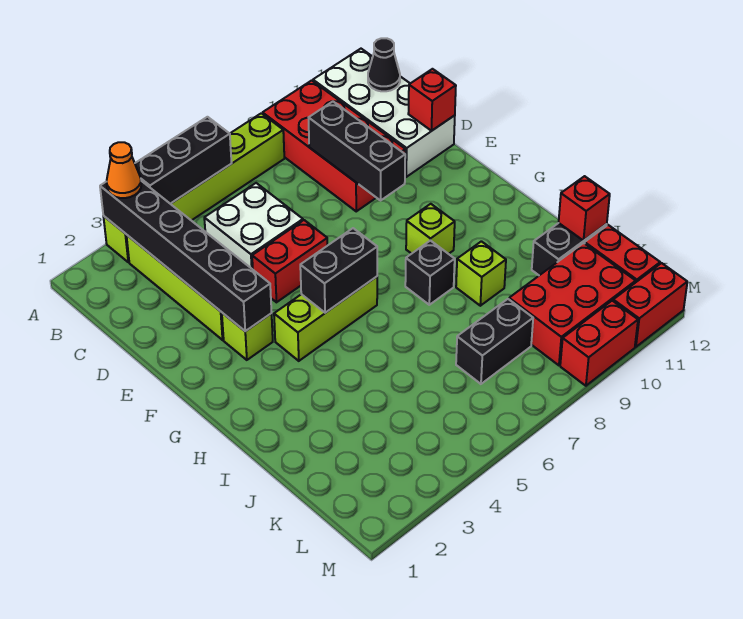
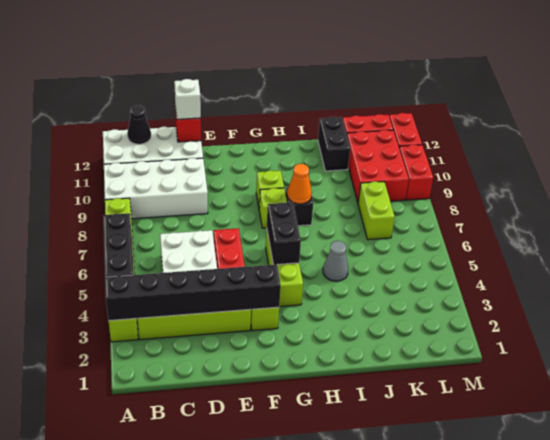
orange cone A3 level 3 -> orange cone H8 level 2
red brick A9:D10 level 1 -> white brick A9:D10 level 1
black brick C9:E9 level 2 -> none
none -> white brick D12 level 3
none -> grey cone I5 level 1
lime brick I9 level 1 -> lime brick G8 level 1
red brick J12 level 2 -> none
black brick K7:K8 level 1 -> lime brick K7:K8 level 1

